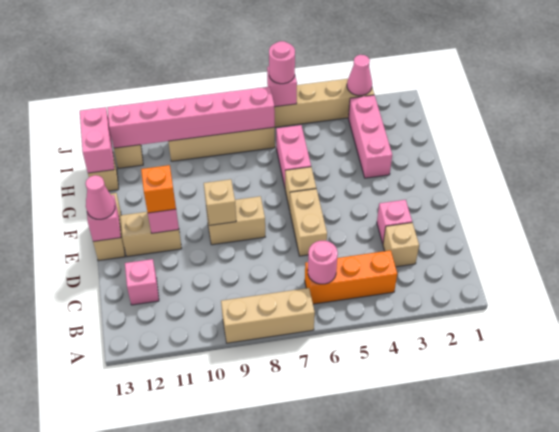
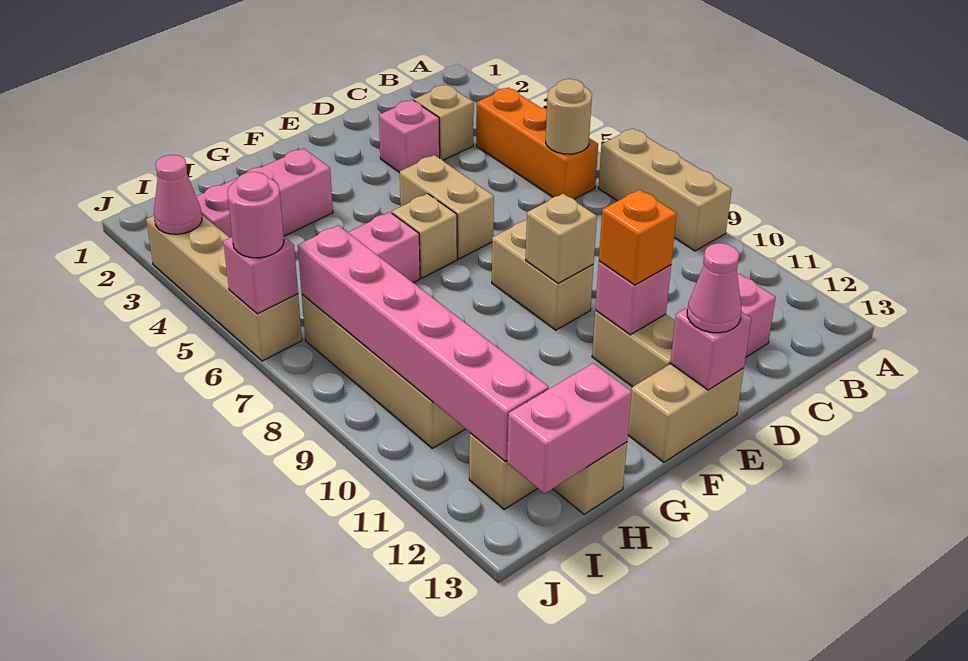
pink round brick B6 level 2 -> tan round brick B6 level 2
tan brick D6:E6 level 1 -> tan brick E5:E6 level 1

